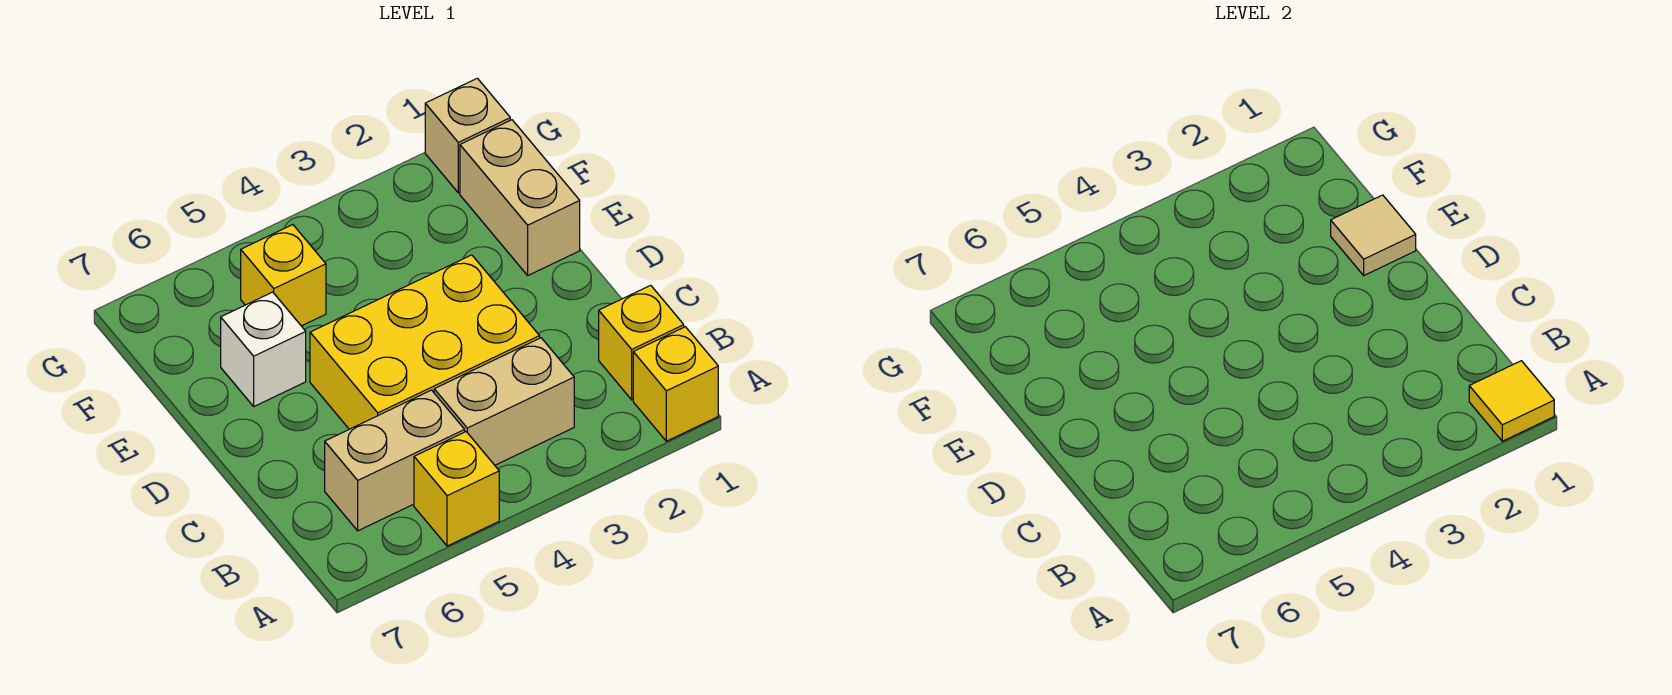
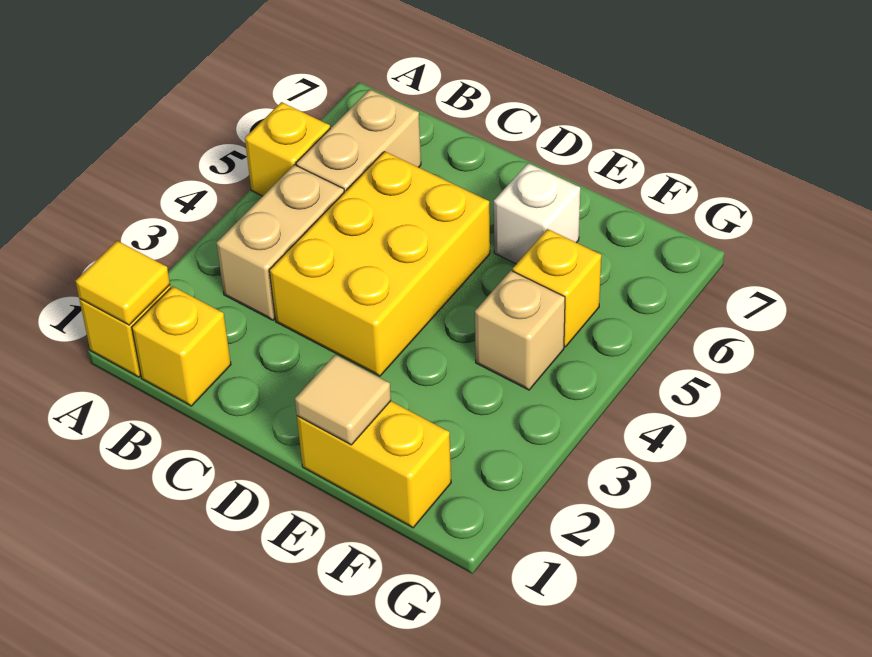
tan brick E1:F1 level 1 -> yellow brick E1:F1 level 1
tan brick G1 level 1 -> tan brick F4 level 1

